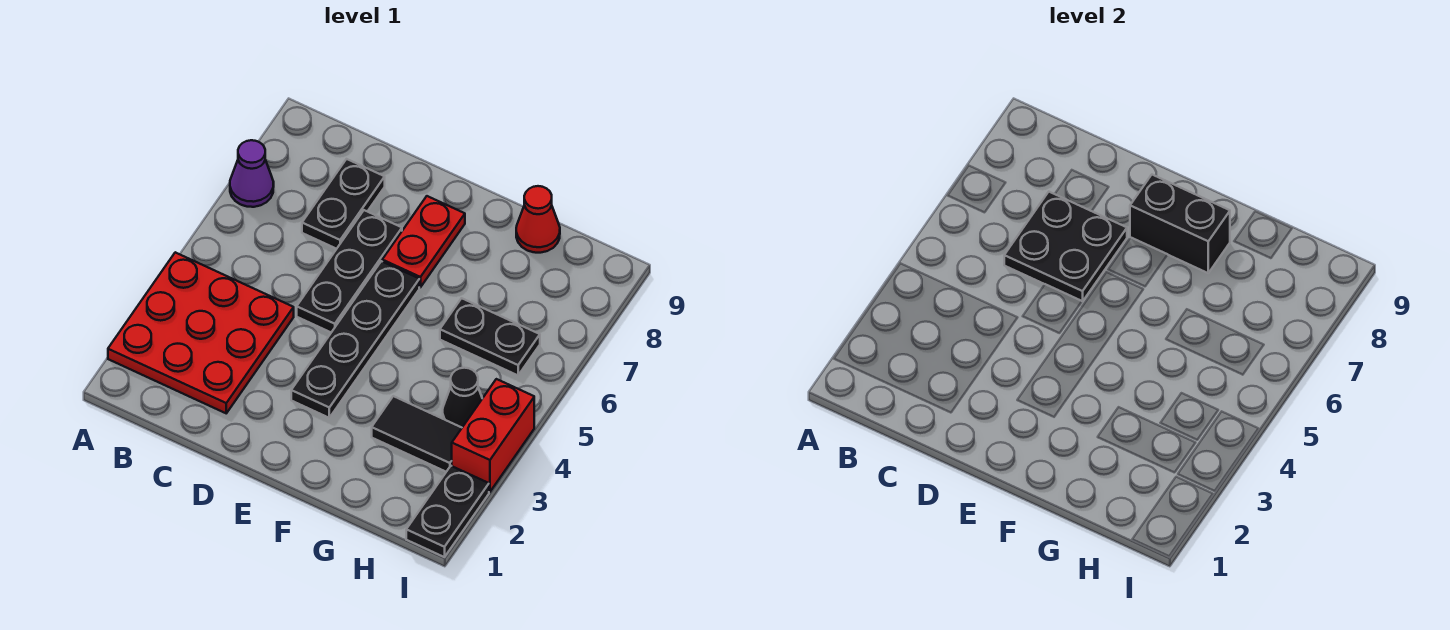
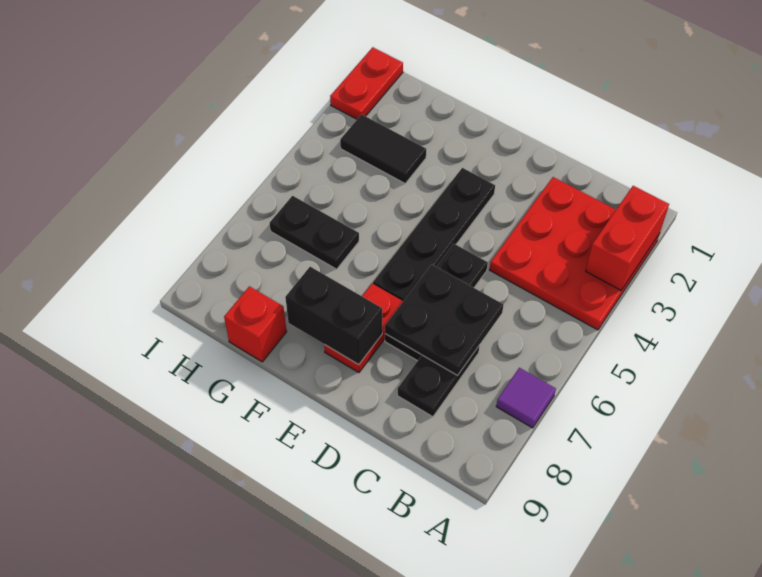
purple cone A7 level 1 -> purple tile A7 level 1
red cone G9 level 1 -> red brick G9 level 1
black cone H4 level 1 -> none
black plate I1:I2 level 1 -> red plate I1:I2 level 1
red brick I3:I4 level 1 -> red brick A2:A3 level 2

